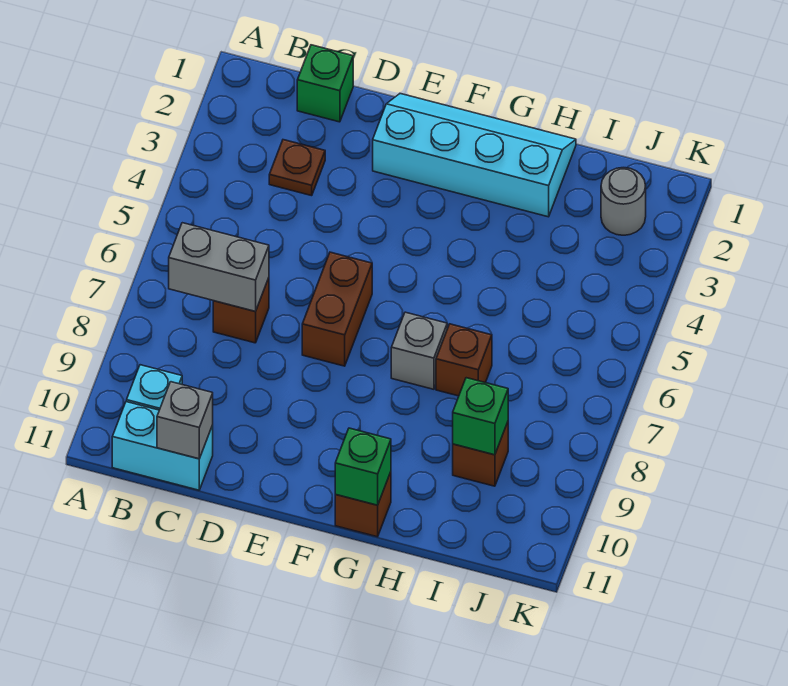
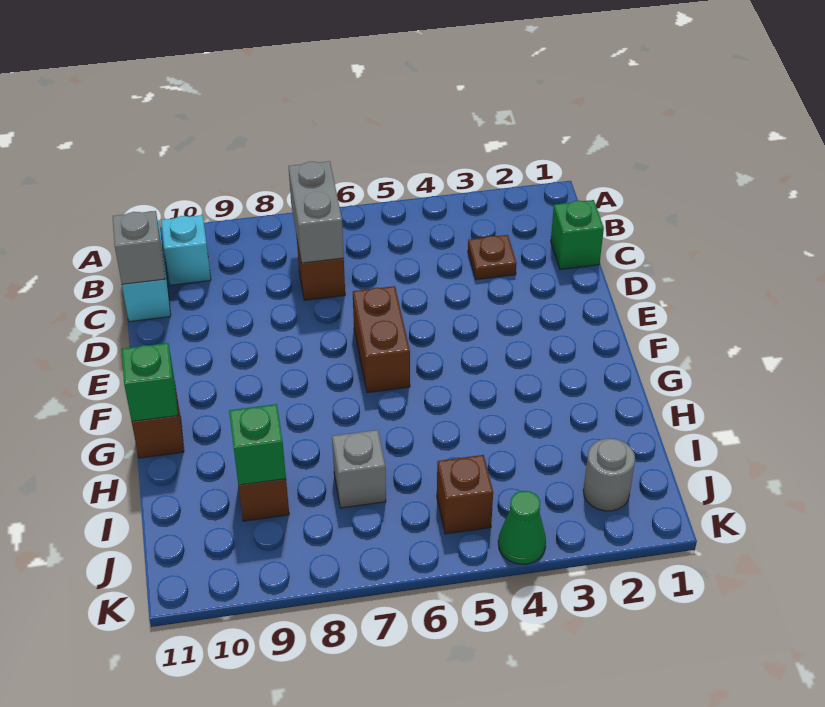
cyan slope E1:H2 level 1 top 2 -> none
brown brick E6:E7 level 1 -> brown brick E6:F6 level 1
grey brick G7 level 1 -> grey brick I7 level 1
brown brick H7 level 1 -> brown brick J5 level 1
none -> green cone K4 level 1

